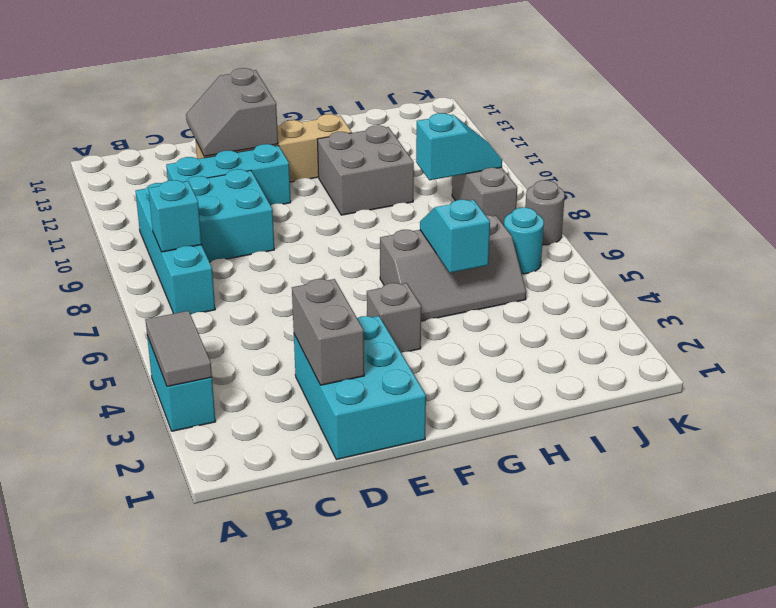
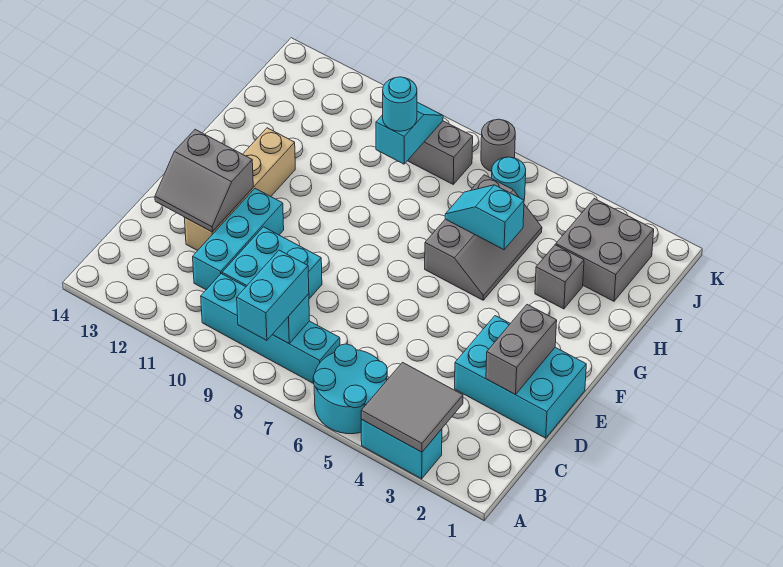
grey tile A3:A4 level 2 -> grey tile A3:B4 level 2
none -> cyan round brick A5:B6 level 1
none -> cyan brick A8:B8 level 3
grey brick D2:D3 level 2 -> grey brick D2:E2 level 2
grey brick F4 level 1 -> grey brick H3 level 1
grey brick G10:H11 level 1 -> grey brick I2:J3 level 1
none -> cyan round brick I9 level 3

